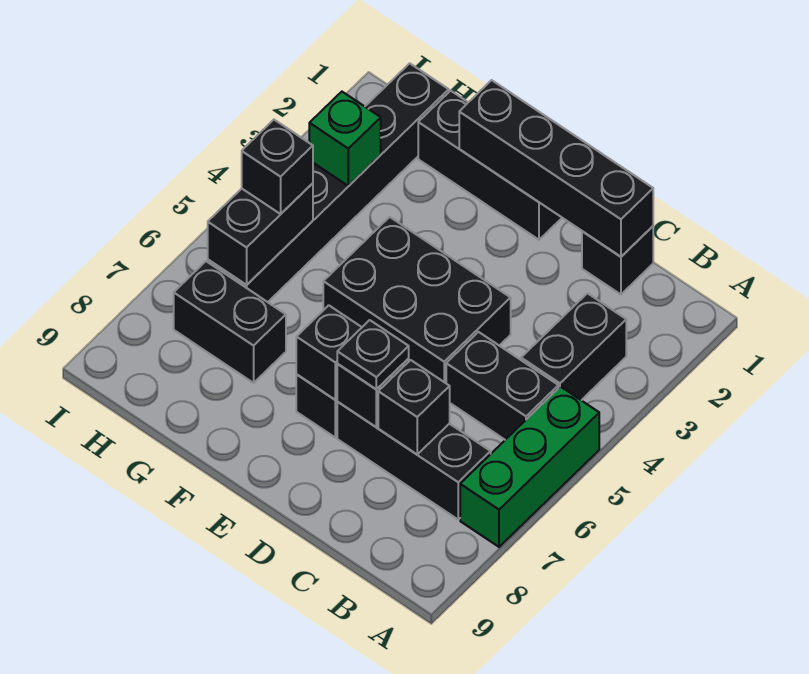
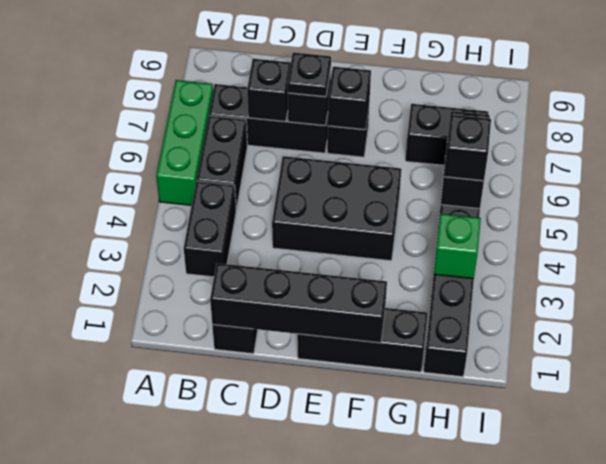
black brick B5:C5 level 1 -> black brick B5:B6 level 1

